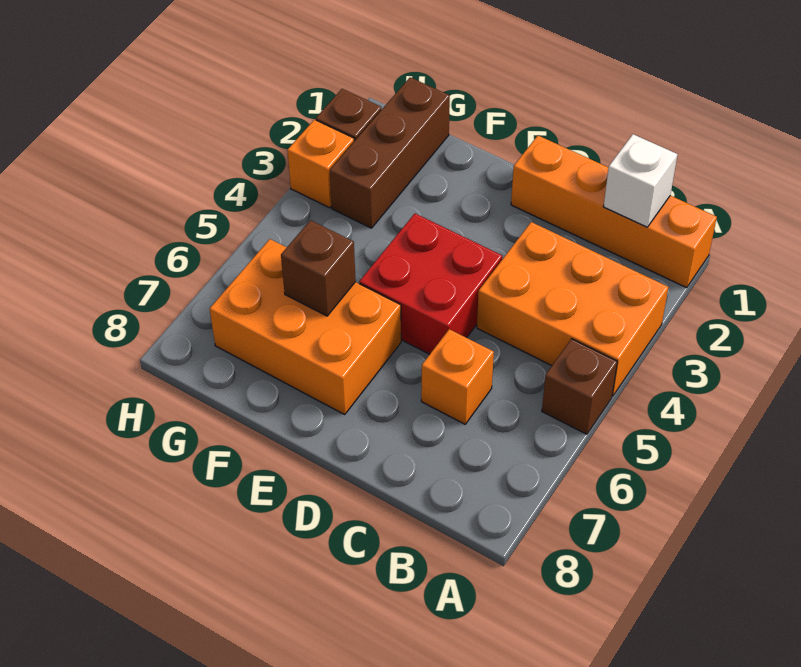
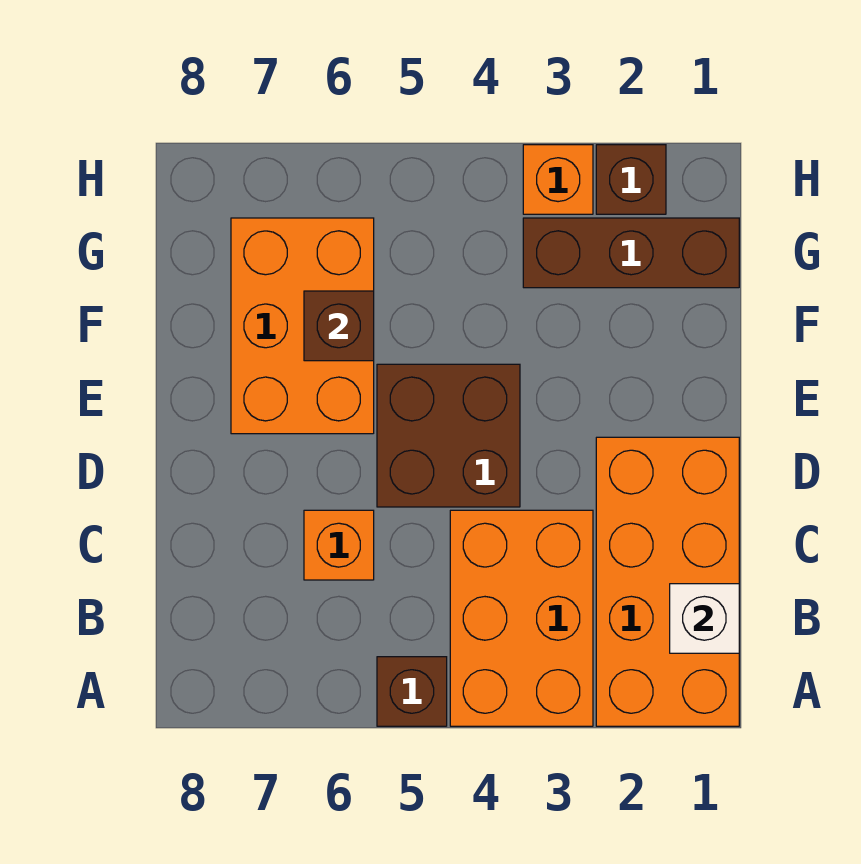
orange brick A1:D1 level 1 -> orange brick A1:D2 level 1
red brick D4:E5 level 1 -> brown brick D4:E5 level 1

